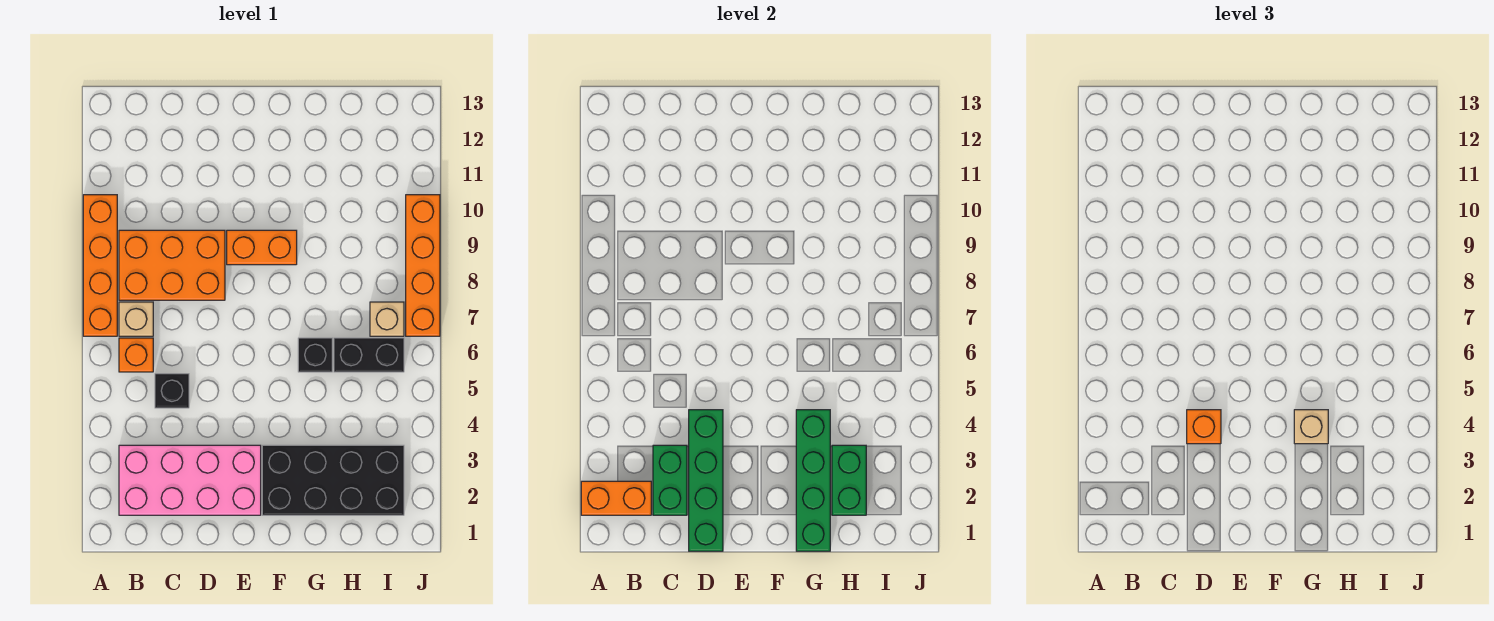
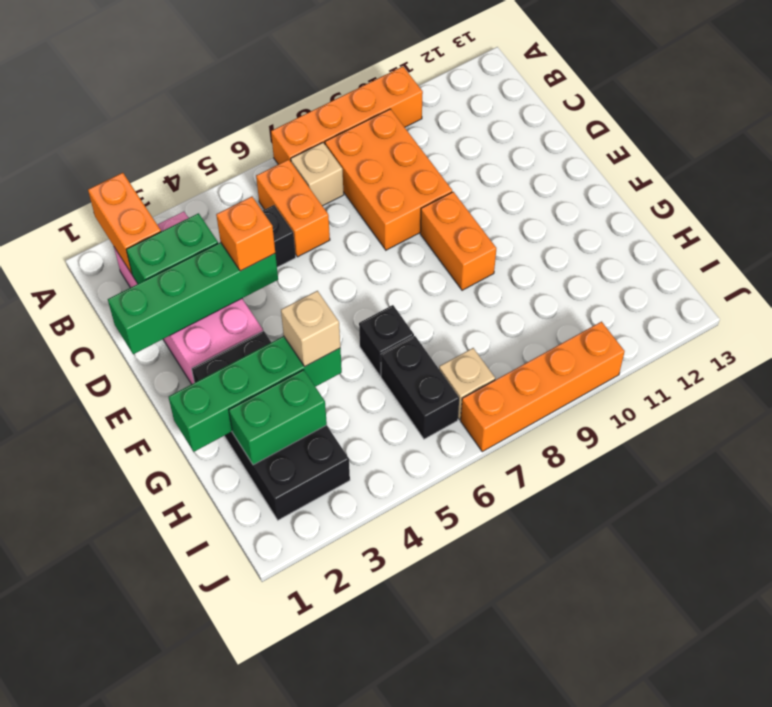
orange brick B6 level 1 -> orange brick B6:C6 level 1

